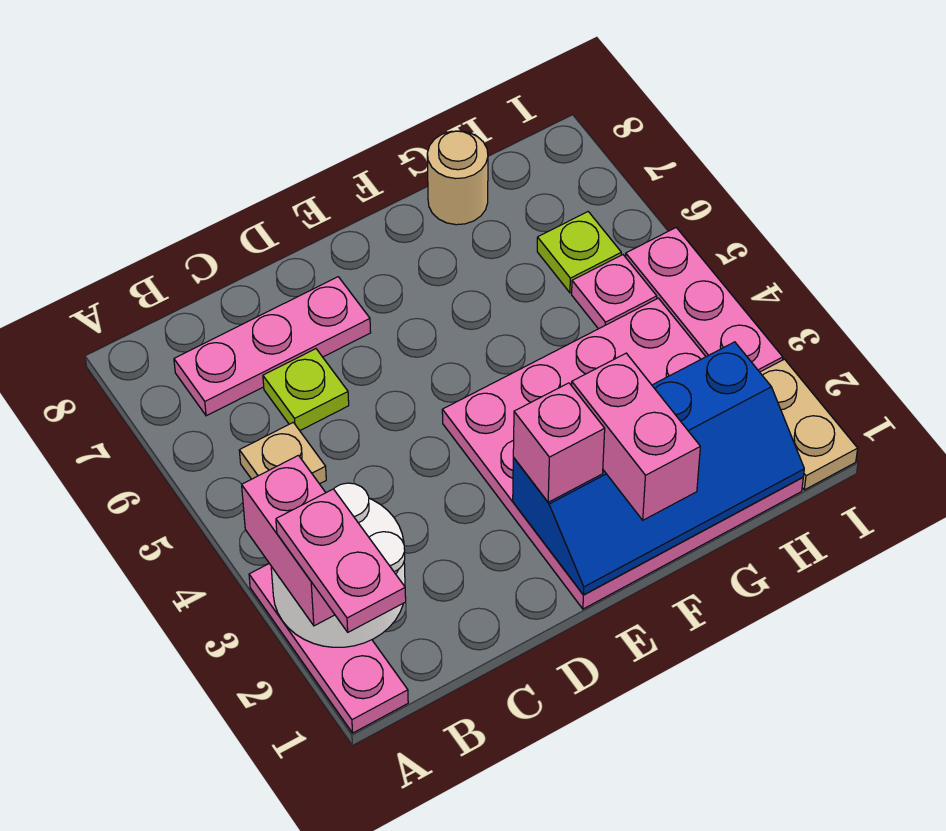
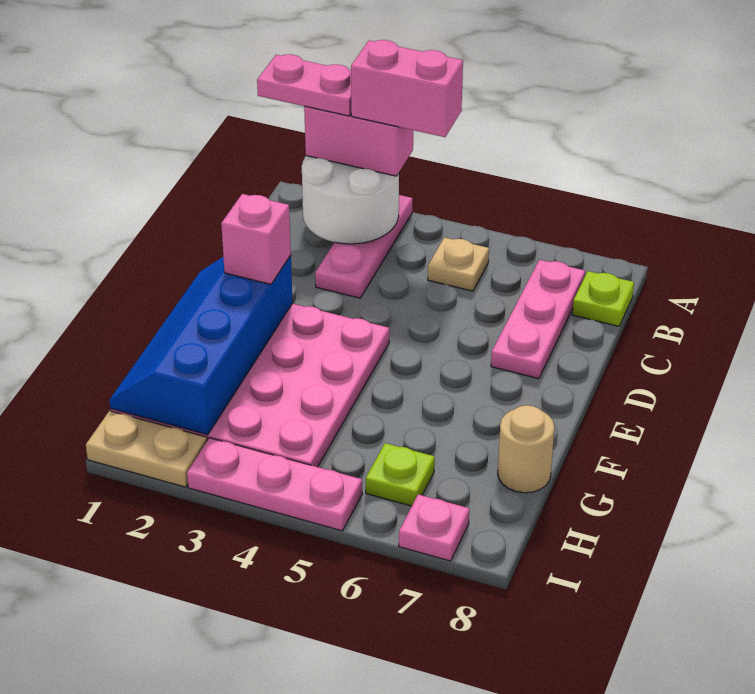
pink plate A1:A3 level 1 -> pink plate A3:C3 level 1
lime plate C6 level 1 -> lime plate B8 level 1
pink brick F1:F2 level 3 -> pink brick A3:A4 level 4
pink plate H5 level 1 -> pink plate I7 level 1

